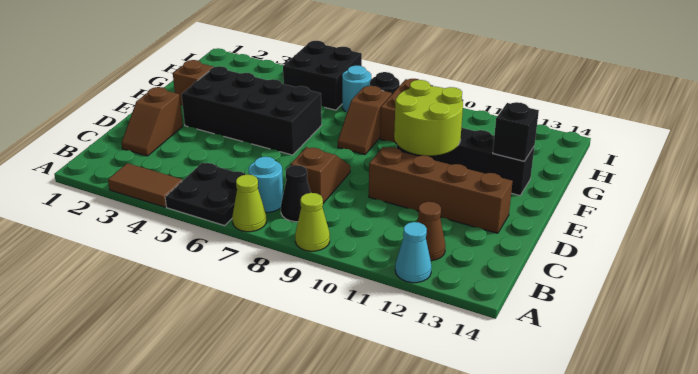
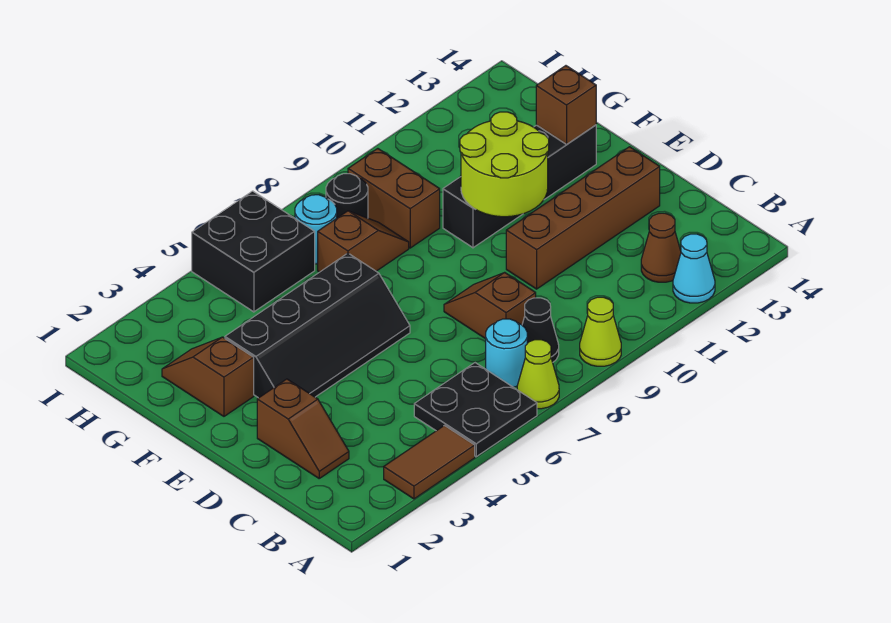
black brick E3:F6 level 1 -> black slope E3:F6 level 1 top F
brown slope F8:G8 level 1 top G -> brown slope G7:G8 level 1 top 7
black brick F13 level 2 -> brown brick F13 level 2

